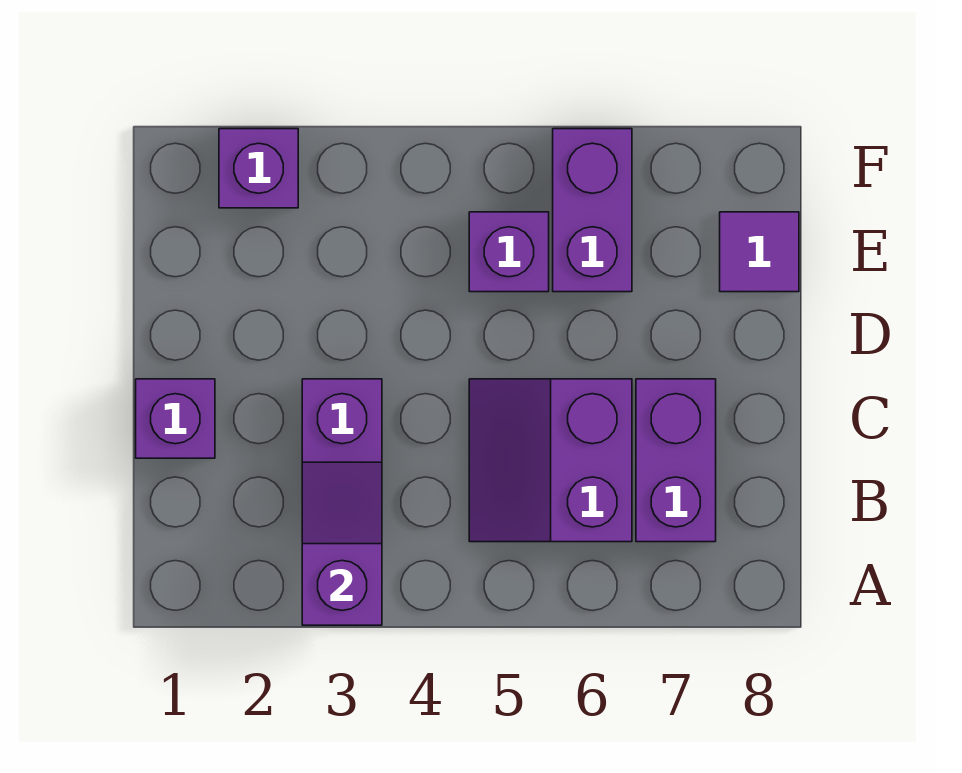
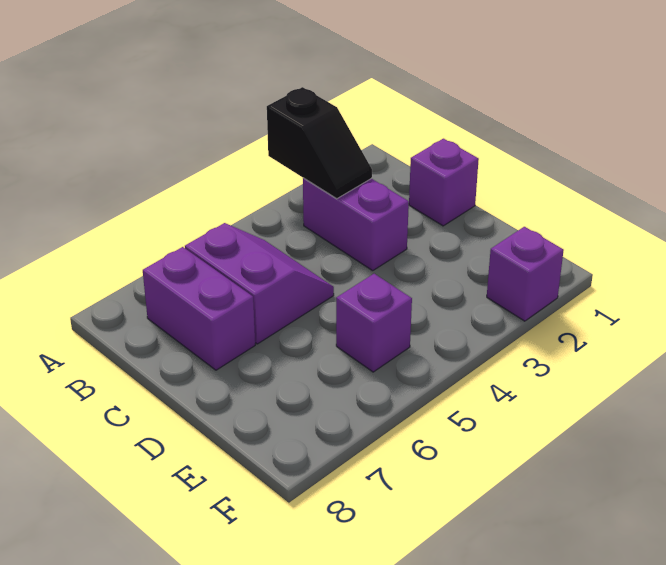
purple slope A3:B3 level 2 top A -> black slope A3:B3 level 2 top A
purple brick E6:F6 level 1 -> none
purple tile E8 level 1 -> none

